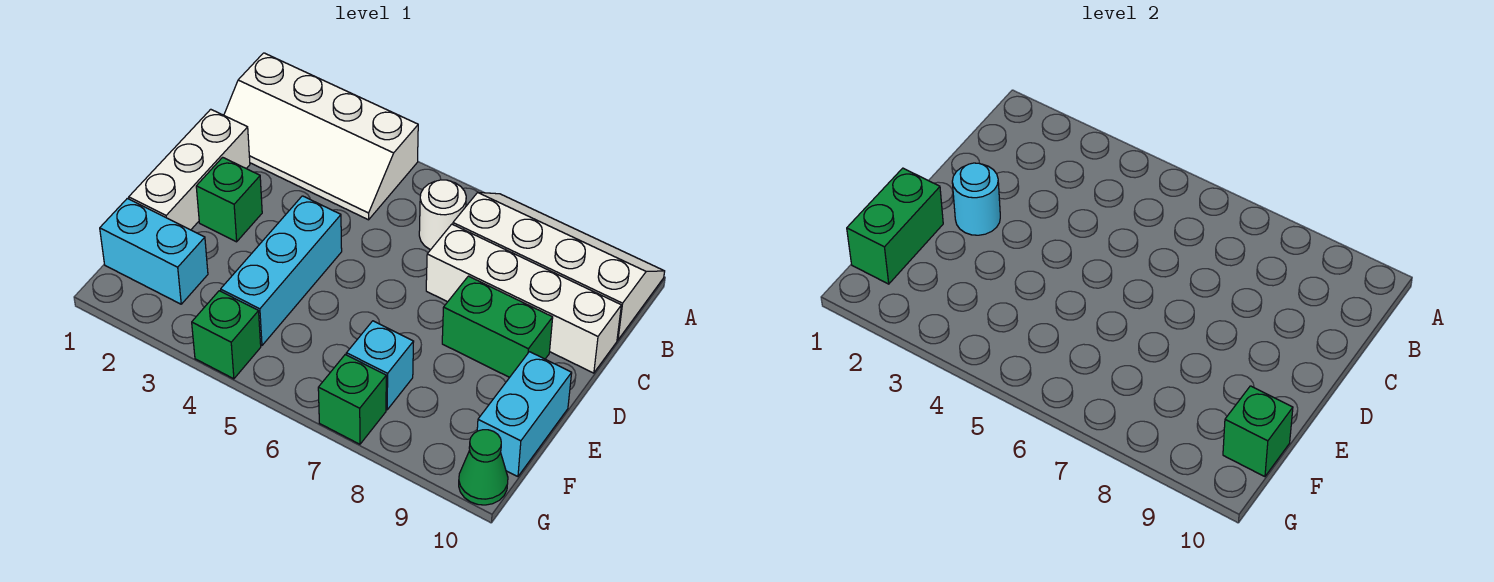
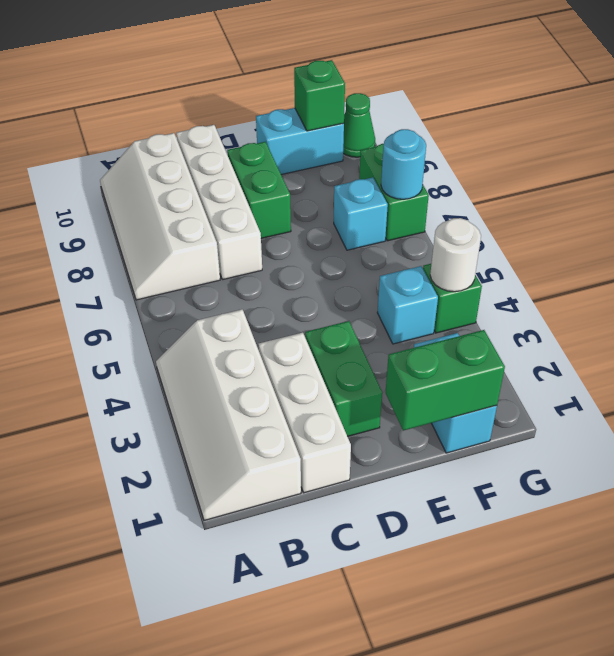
white slope A1:B4 level 1 top A -> white slope A1:B4 level 1 top B
white round brick B6 level 1 -> white round brick G4 level 2
white brick C1:E1 level 1 -> white brick C1:C3 level 1
green brick D2 level 1 -> green brick D2:D3 level 1
cyan round brick D2 level 2 -> cyan round brick G7 level 2
cyan brick D4:F4 level 1 -> cyan brick F4 level 1
green brick G7 level 1 -> green brick G7:G8 level 1

